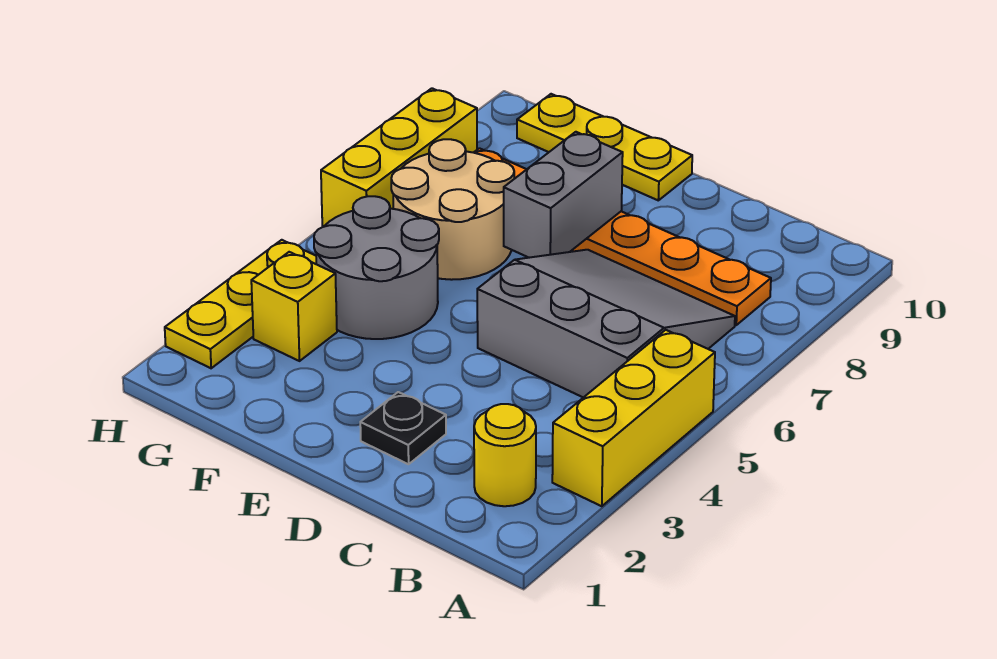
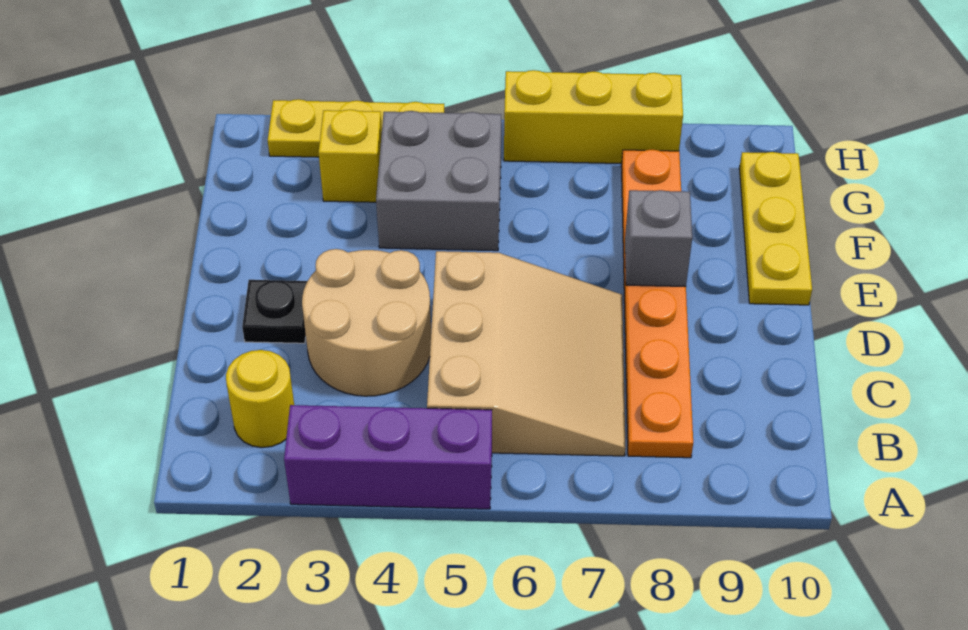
yellow brick A3:A5 level 1 -> purple brick A3:A5 level 1
grey slope B5:D7 level 1 top 5 -> tan slope B5:D7 level 1 top 5
grey brick E7:E8 level 2 -> grey brick E8 level 2
grey round brick F4:G5 level 1 -> grey brick F4:G5 level 1
tan round brick F6:G7 level 1 -> tan round brick C3:D4 level 1

